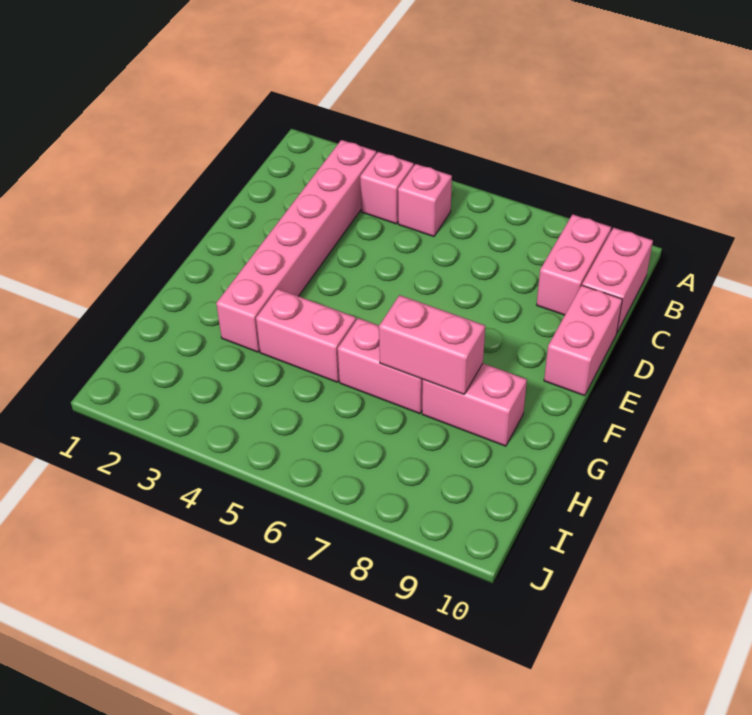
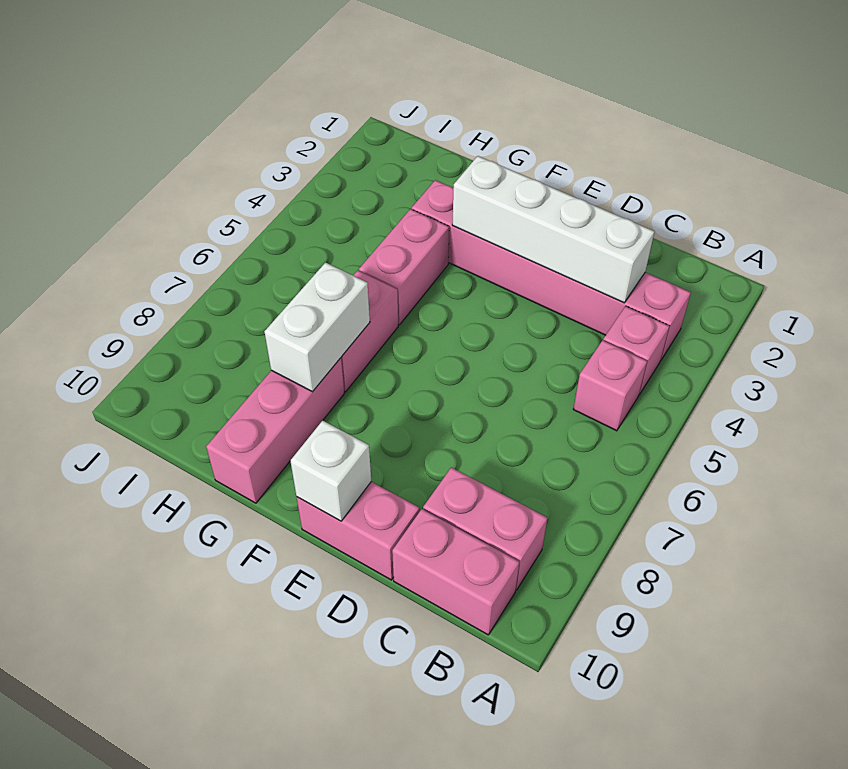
none -> white brick C3:F3 level 2
none -> white brick E10 level 2
pink brick G7:G8 level 2 -> white brick G7:G8 level 2
pink brick G8:G9 level 1 -> pink brick G8:G10 level 1

